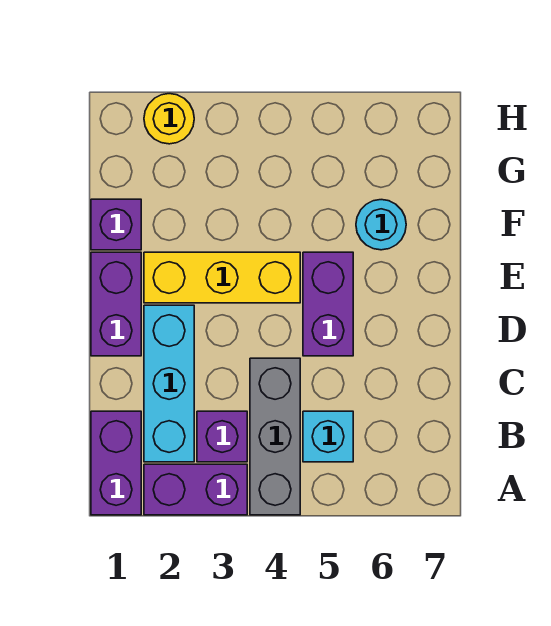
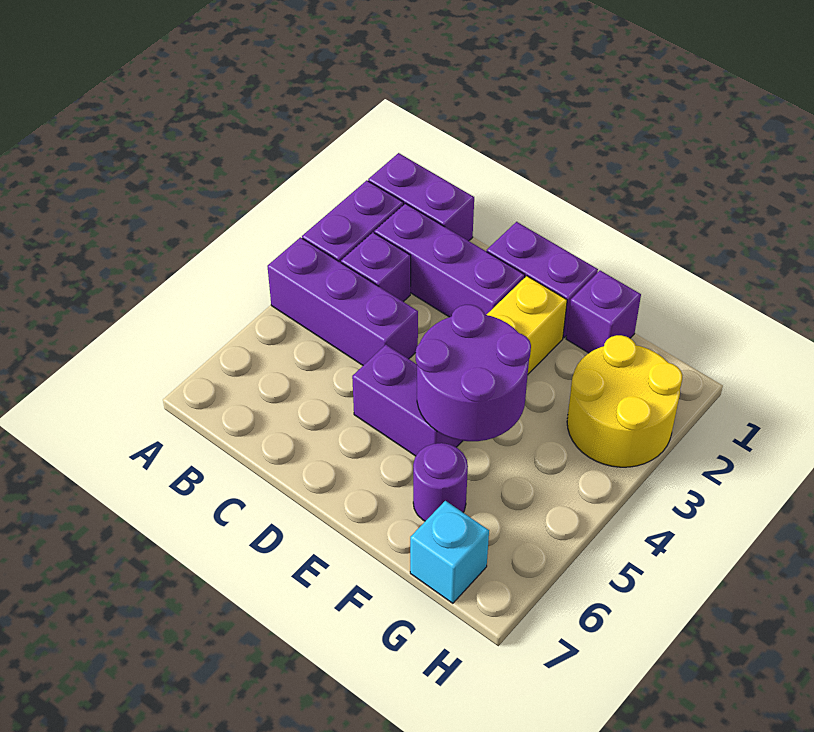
grey brick A4:C4 level 1 -> purple brick A4:C4 level 1
cyan brick B2:D2 level 1 -> purple brick B2:D2 level 1
cyan brick B5 level 1 -> cyan brick G7 level 1
none -> purple round brick E4:F5 level 2
cyan round brick F6 level 1 -> purple round brick F6 level 1
yellow round brick H2 level 1 -> yellow round brick G2:H3 level 1

